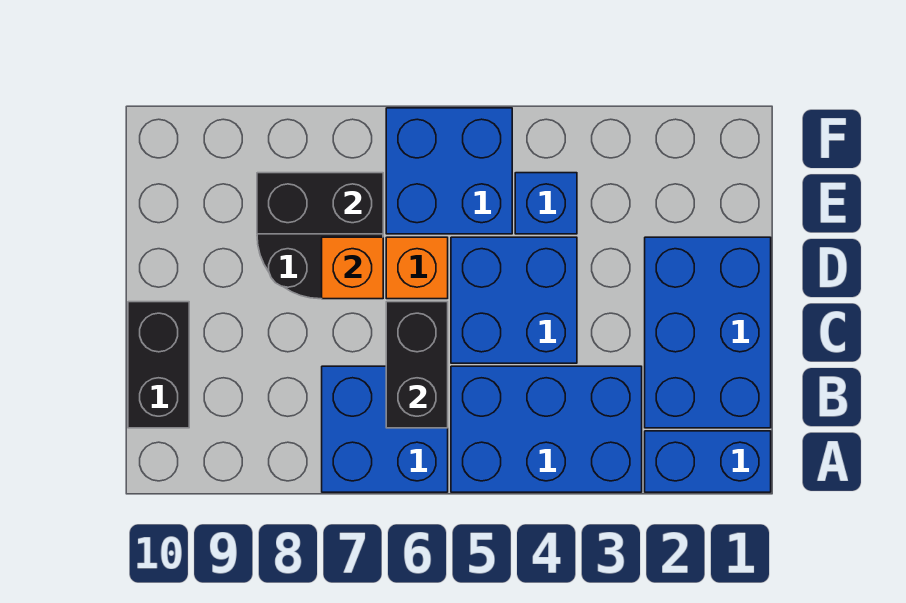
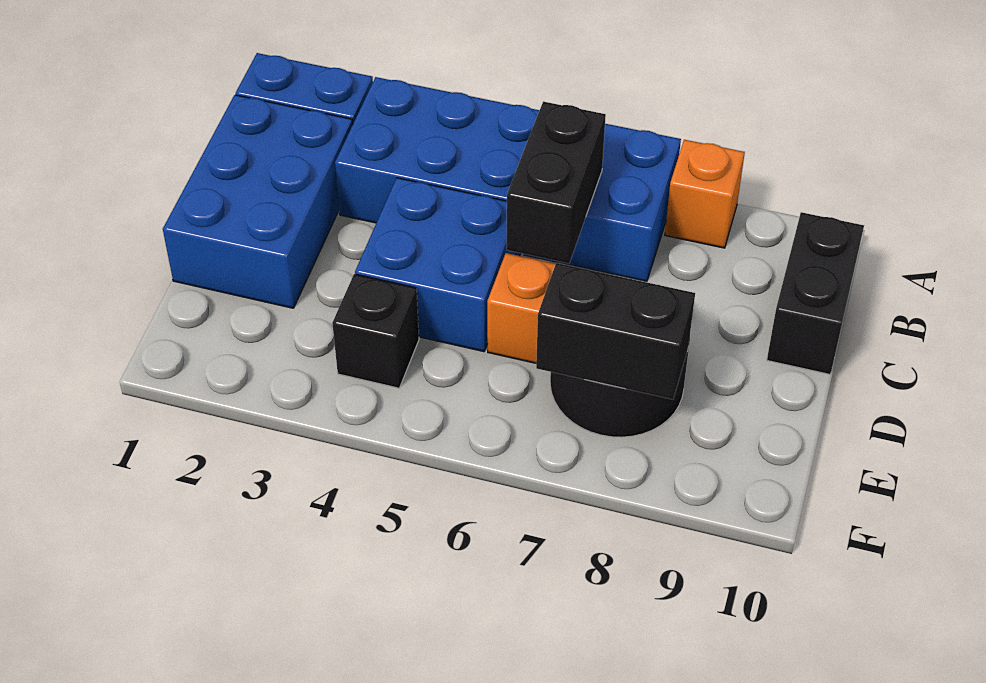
orange brick D7 level 2 -> orange brick A8 level 1
blue brick E4 level 1 -> black brick E4 level 1
blue brick E5:F6 level 1 -> none

